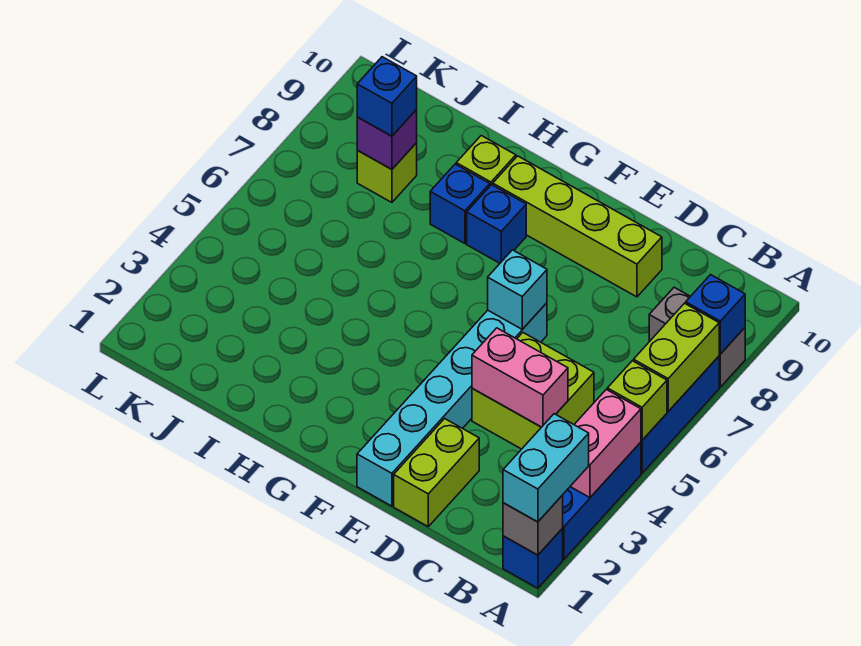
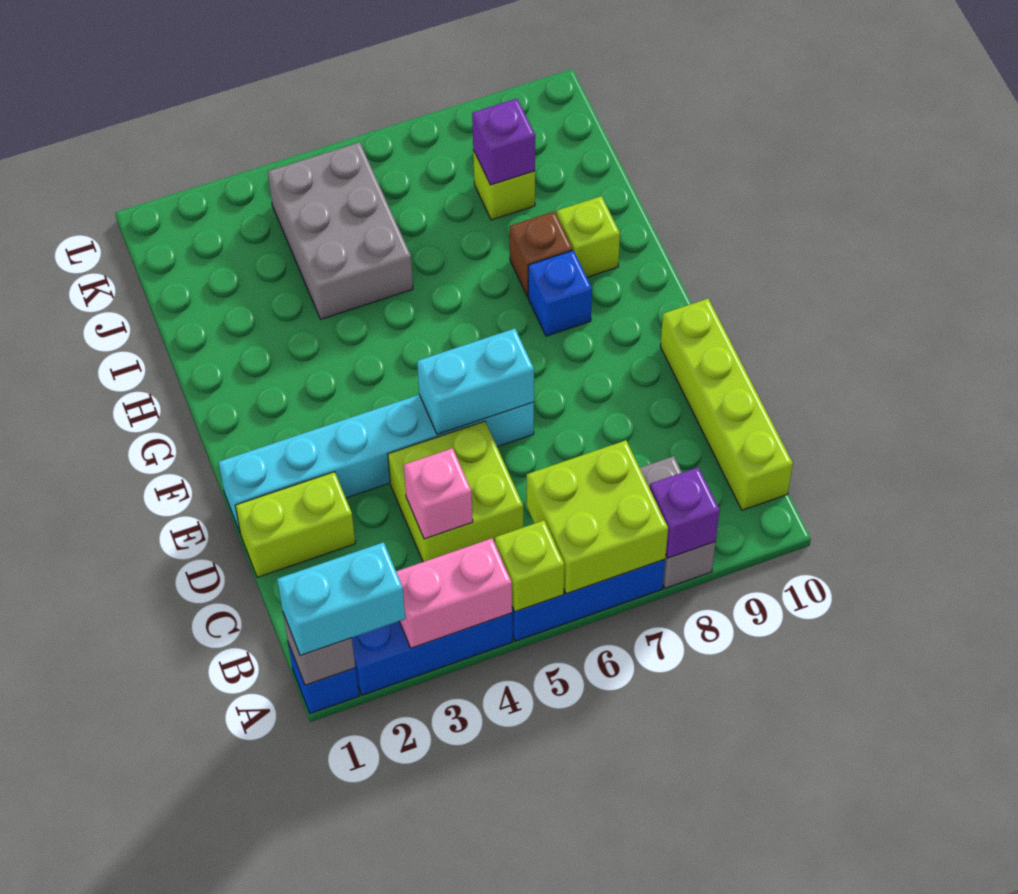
lime brick A6:A7 level 2 -> lime brick A6:B7 level 2
blue brick A8 level 2 -> purple brick A8 level 2
pink brick C4:D4 level 2 -> pink brick C4 level 2
lime brick D9:G9 level 1 -> lime brick B10:E10 level 1
cyan brick E6 level 2 -> cyan brick E5:E6 level 2
blue brick H8 level 1 -> brown brick H8 level 1
none -> grey brick I4:K5 level 1
blue brick J8 level 3 -> none

